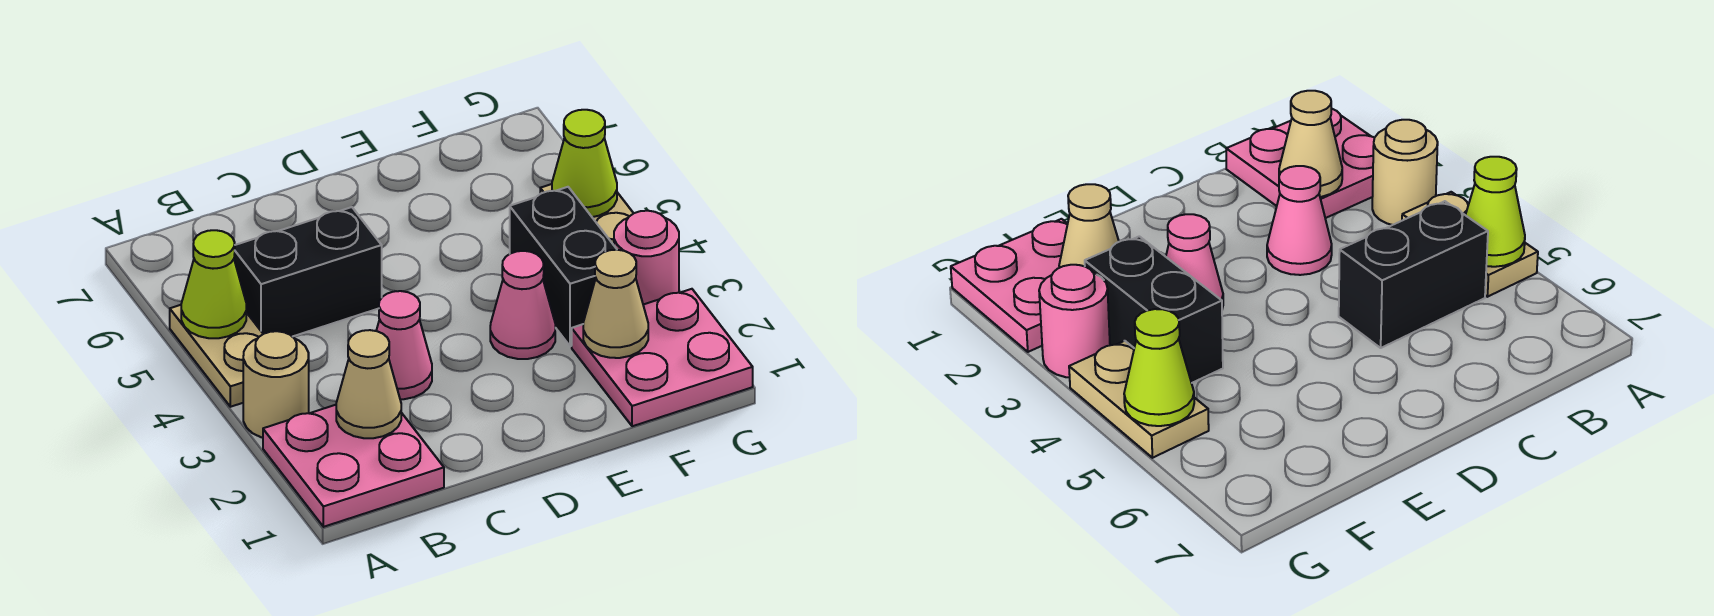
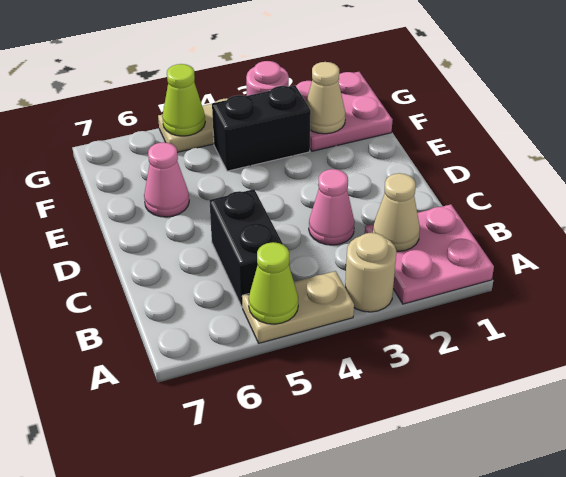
pink cone E3 level 1 -> pink cone E6 level 1

